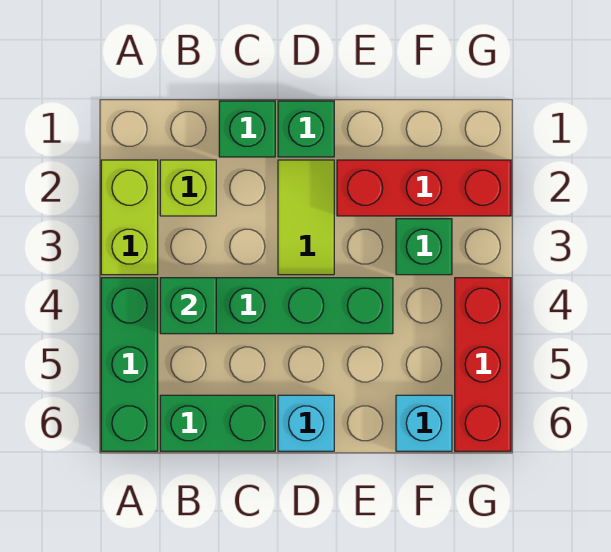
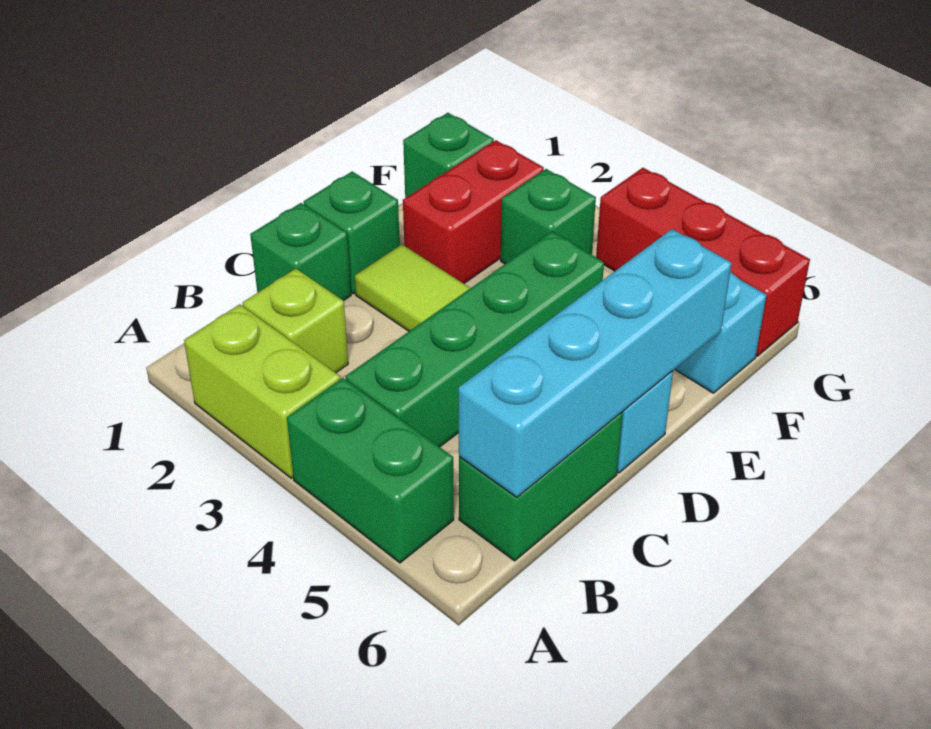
green brick A4:A6 level 1 -> green brick A4:A5 level 1
green brick B4 level 2 -> green brick F1 level 1
none -> cyan brick B6:E6 level 2
red brick E2:G2 level 1 -> red brick E2:F2 level 1

